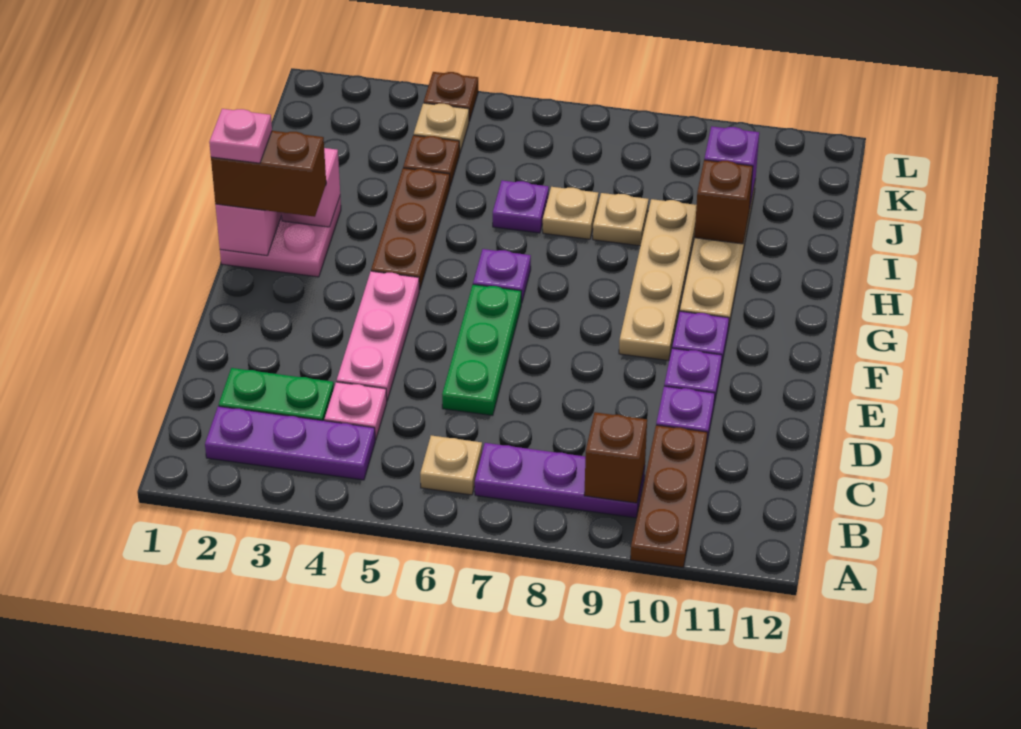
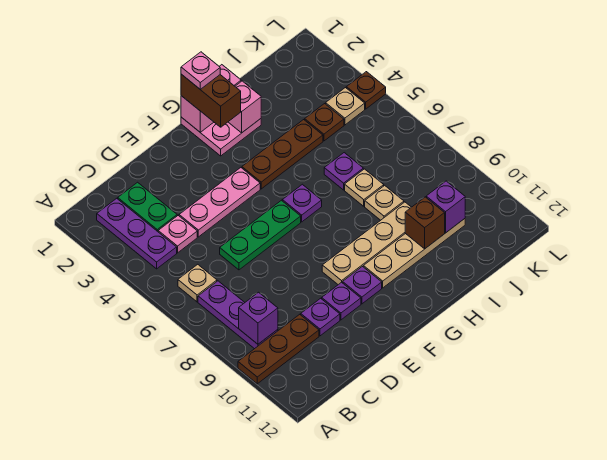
brown brick B9 level 2 -> purple brick B9 level 2

